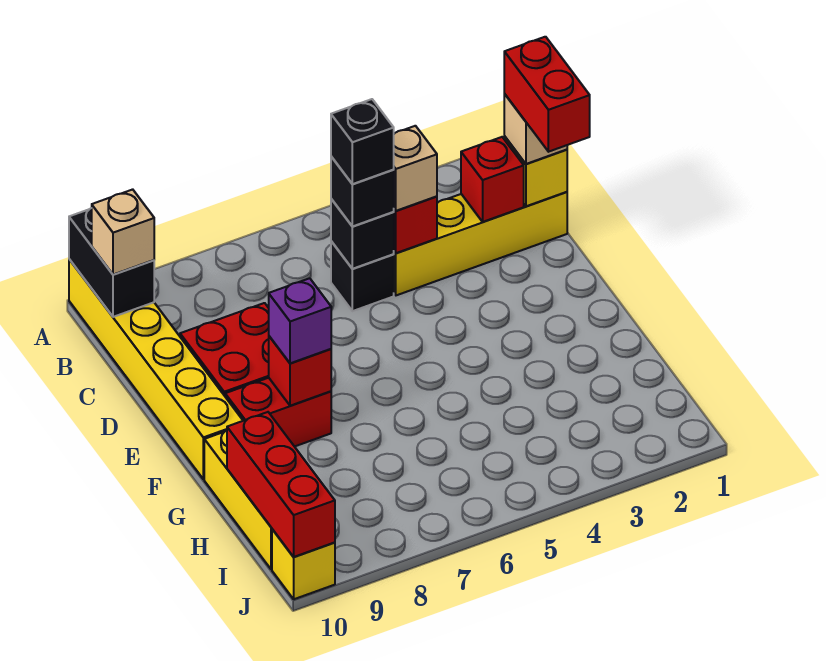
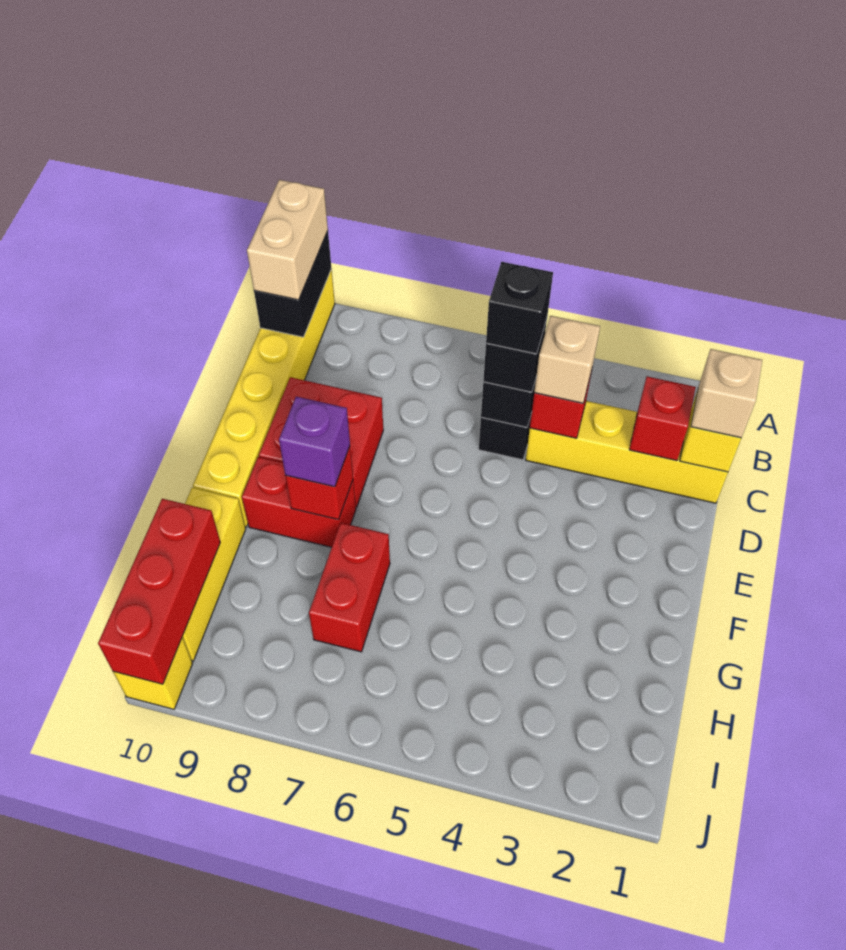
tan brick B10 level 3 -> tan brick A10:B10 level 3
red brick C1:D1 level 4 -> red brick G7:H7 level 1

